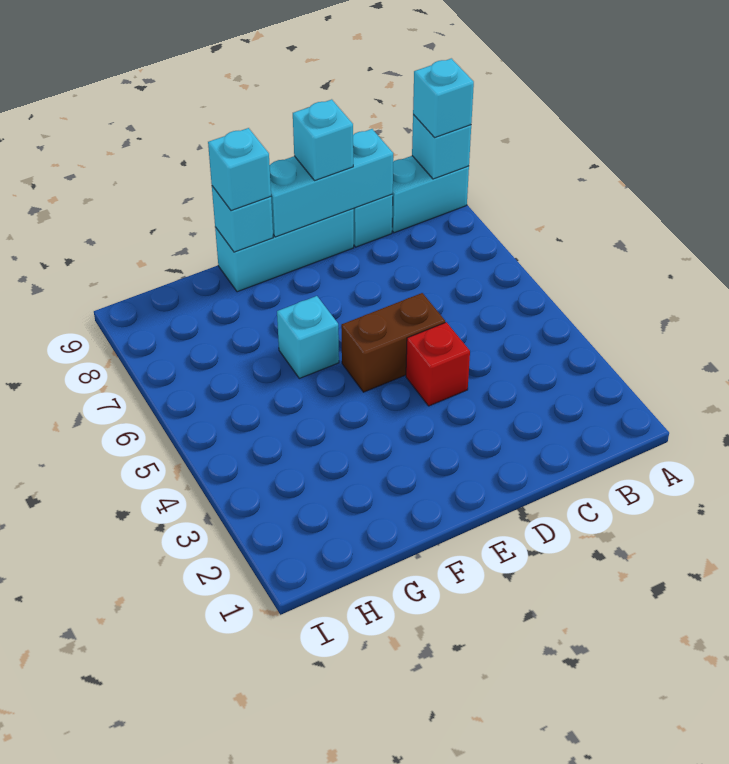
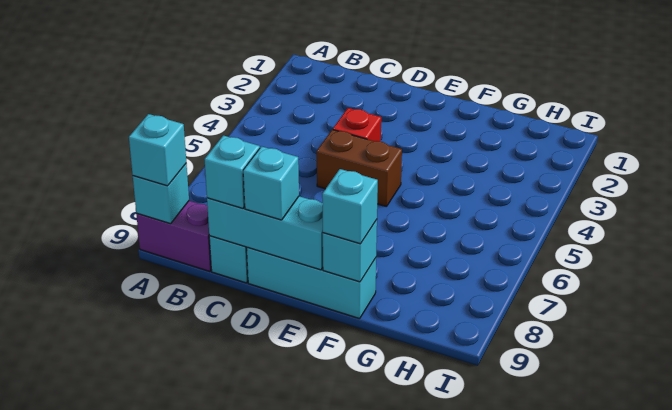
cyan brick A9:B9 level 1 -> purple brick A9:B9 level 1
cyan brick F6 level 1 -> cyan brick C9 level 3

